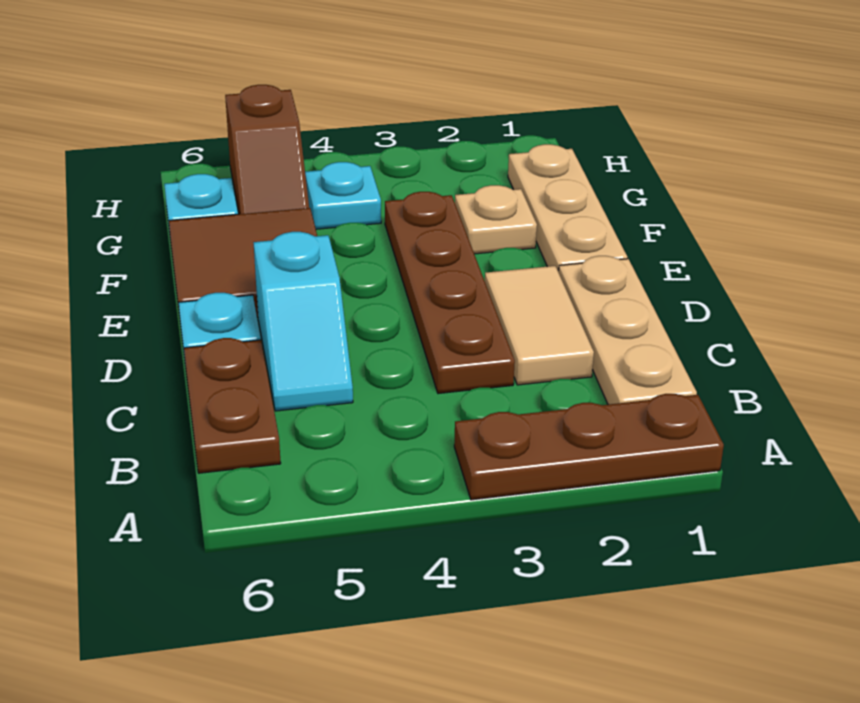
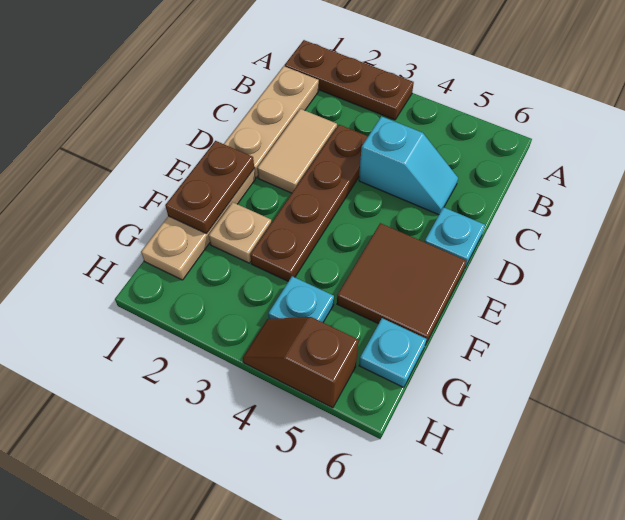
brown plate B6:C6 level 1 -> brown plate E1:F1 level 2
cyan slope C5:D5 level 1 top D -> cyan slope C4:C5 level 1 top 4
brown slope G5:H5 level 1 top H -> brown slope H4:H5 level 1 top 5

